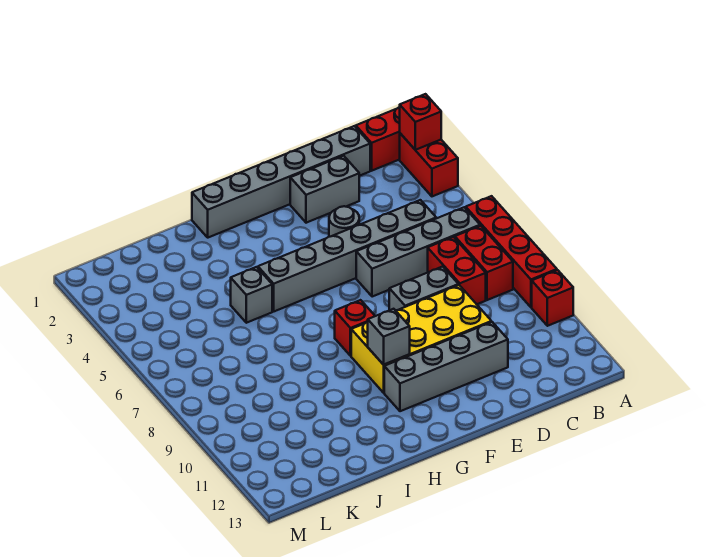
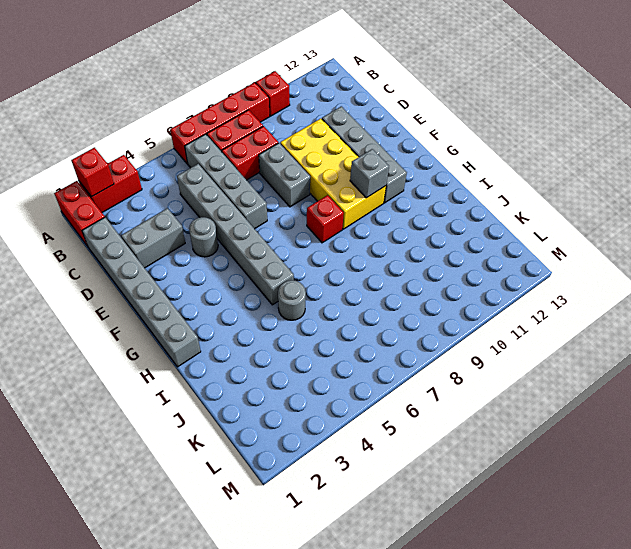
grey brick D2:E2 level 1 -> grey brick D2:D3 level 1
grey brick I5 level 1 -> grey round brick I5 level 1

